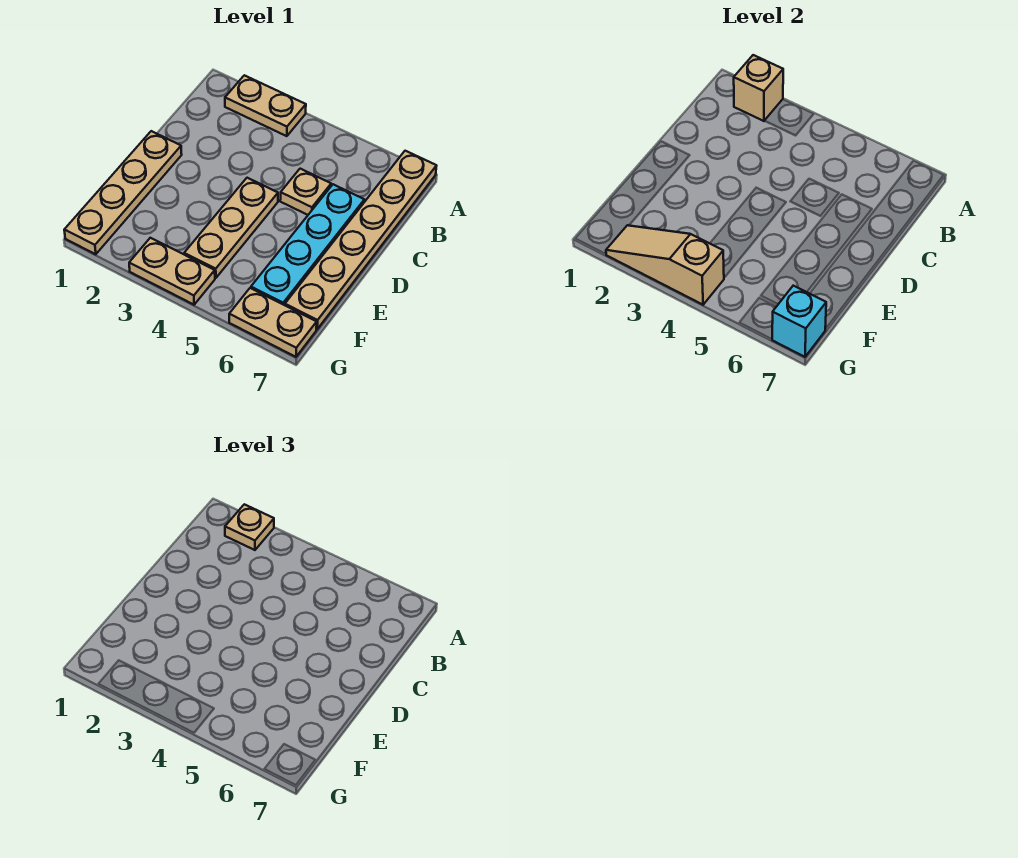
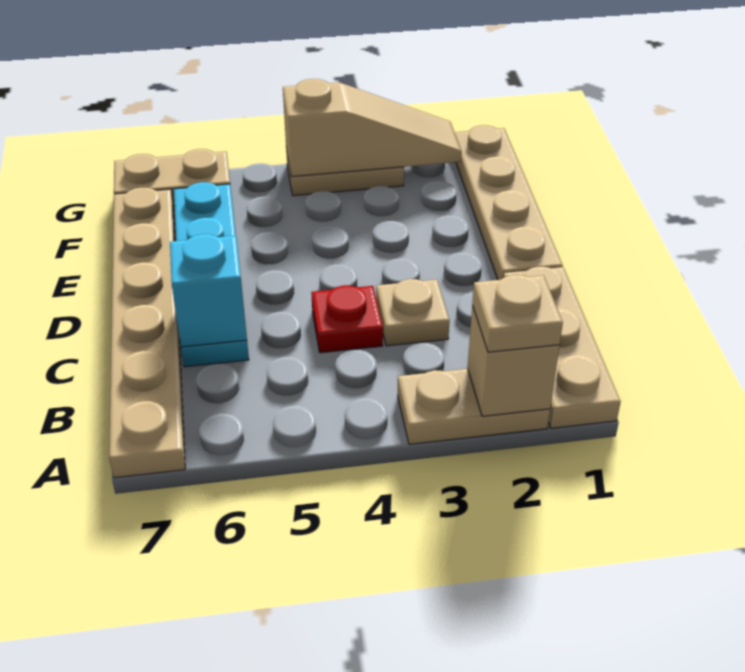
none -> red plate C4 level 1
tan plate C5 level 1 -> tan plate C3 level 1
tan plate D4:F4 level 1 -> tan plate A1:C1 level 1
cyan brick G7 level 2 -> cyan brick C6 level 2

